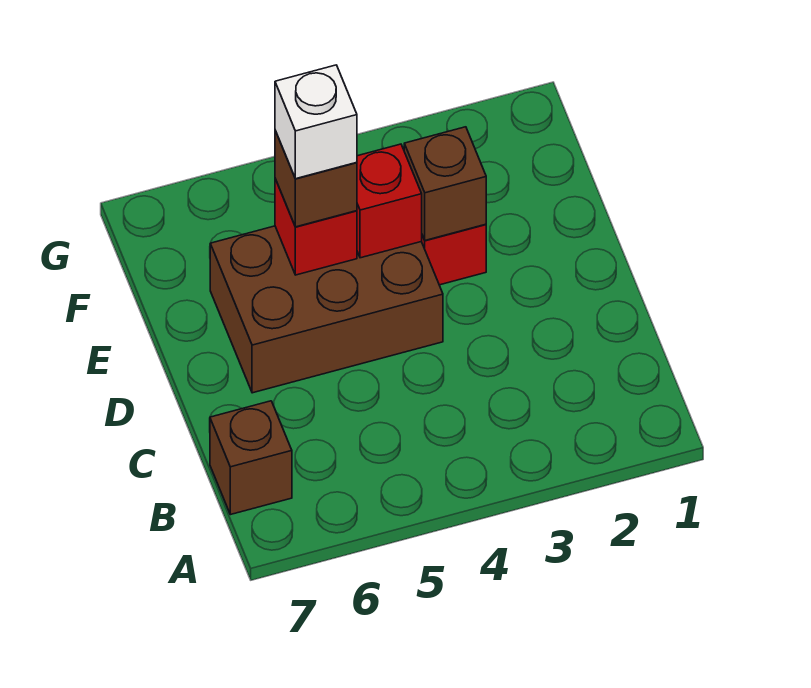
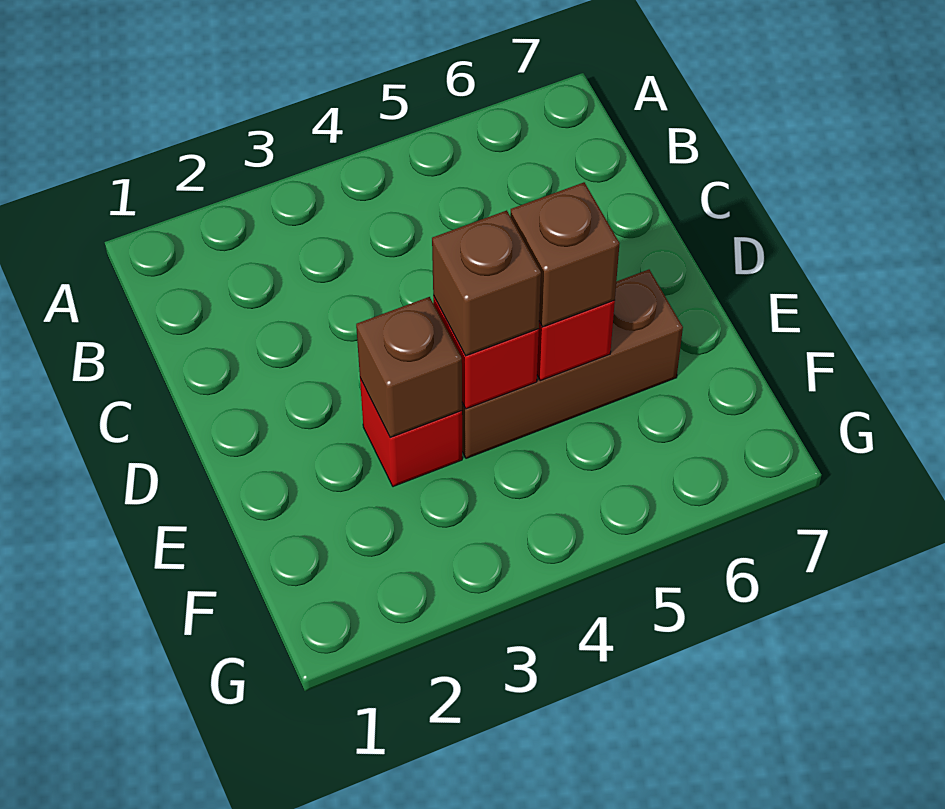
brown brick B7 level 1 -> brown brick E4 level 3
brown brick D4:E6 level 1 -> brown brick E4:E6 level 1
white brick E5 level 4 -> none

